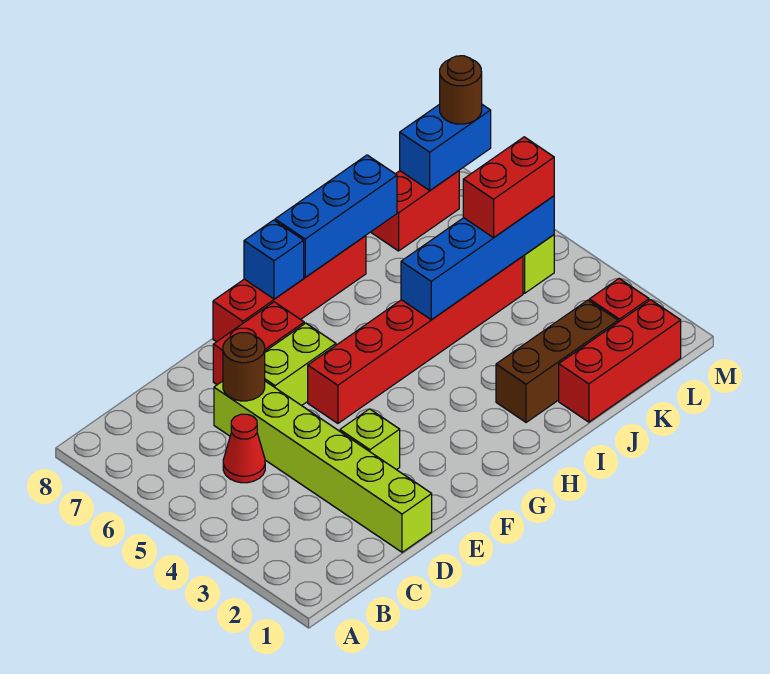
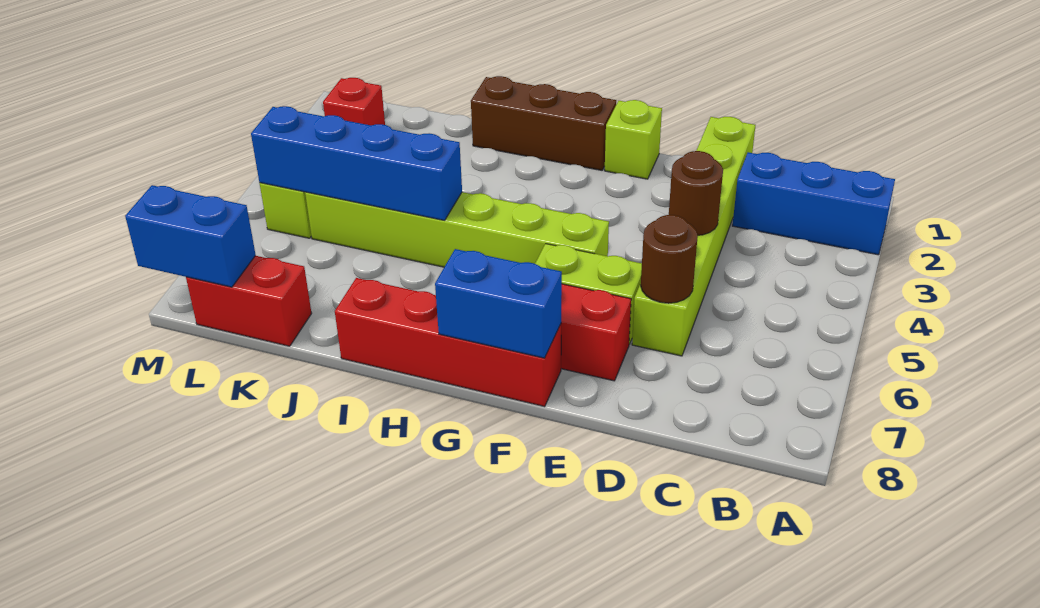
red cone C5 level 1 -> none
lime brick E3 level 1 -> lime brick F1 level 1
red brick F5:K5 level 1 -> lime brick F5:K5 level 1
blue brick G8 level 2 -> blue brick F8:G8 level 2
blue brick H8:J8 level 2 -> blue brick A2:C2 level 1
brown brick I2:K2 level 1 -> brown brick G1:I1 level 1
red brick J1:L1 level 1 -> none
red brick K5:L5 level 3 -> none
brown round brick M8 level 3 -> brown round brick D4 level 2

